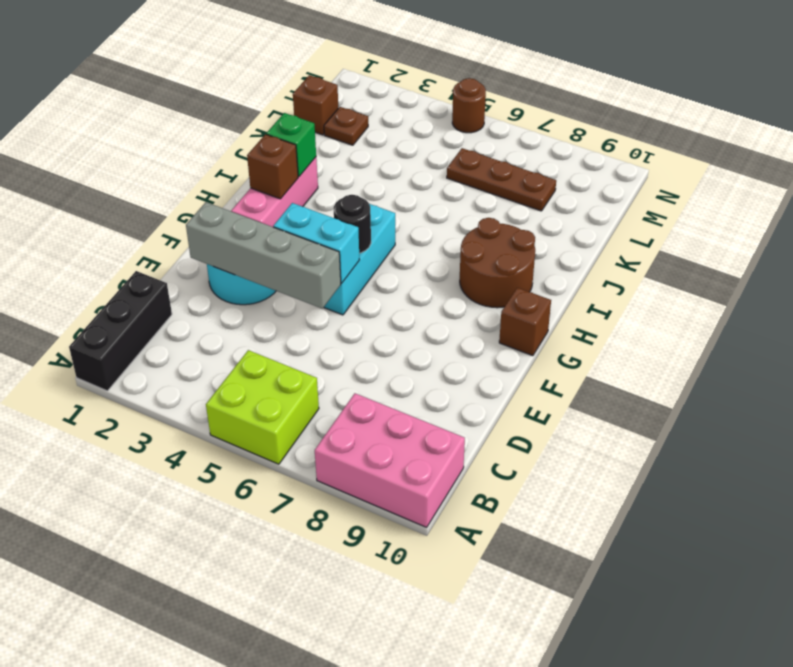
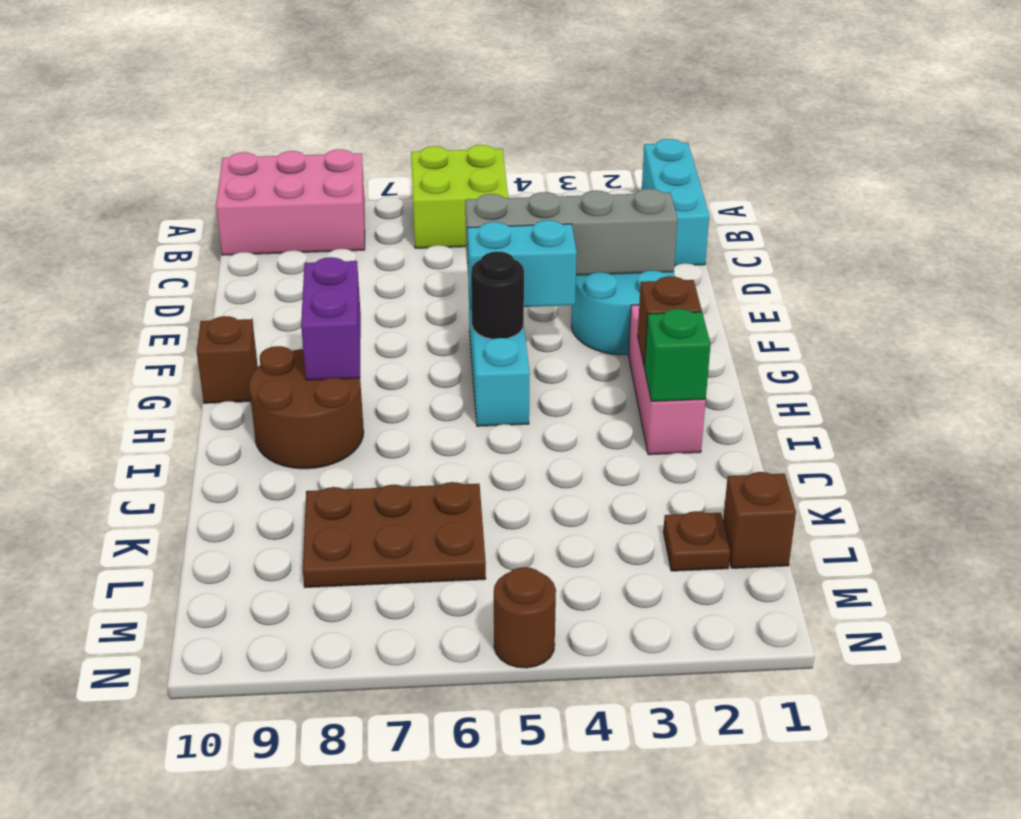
black brick A1:C1 level 1 -> cyan brick A1:C1 level 1
none -> purple brick G8:H8 level 2
brown plate L6:L8 level 1 -> brown plate K6:L8 level 1

